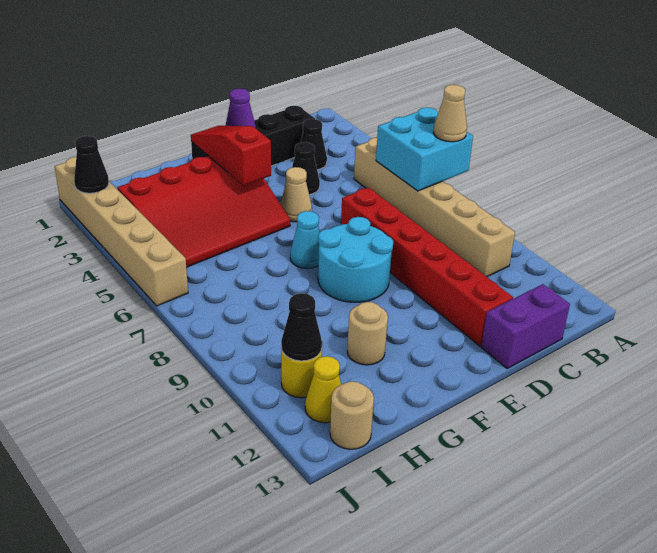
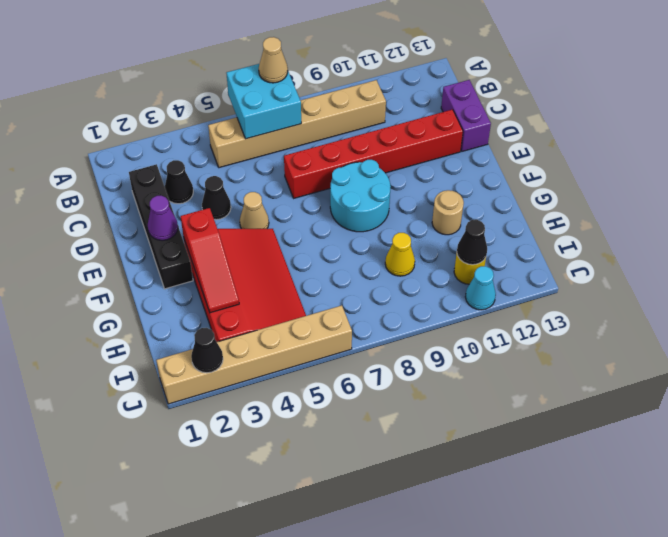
red slope F2:F4 level 2 top 4 -> red slope F3:H3 level 2 top F
cyan cone F7 level 1 -> cyan cone J11 level 1
yellow cone I12 level 1 -> yellow cone H9 level 1
tan round brick I13 level 1 -> none

